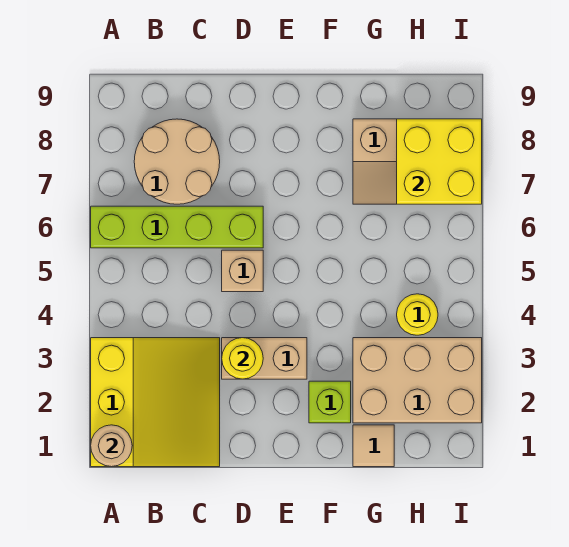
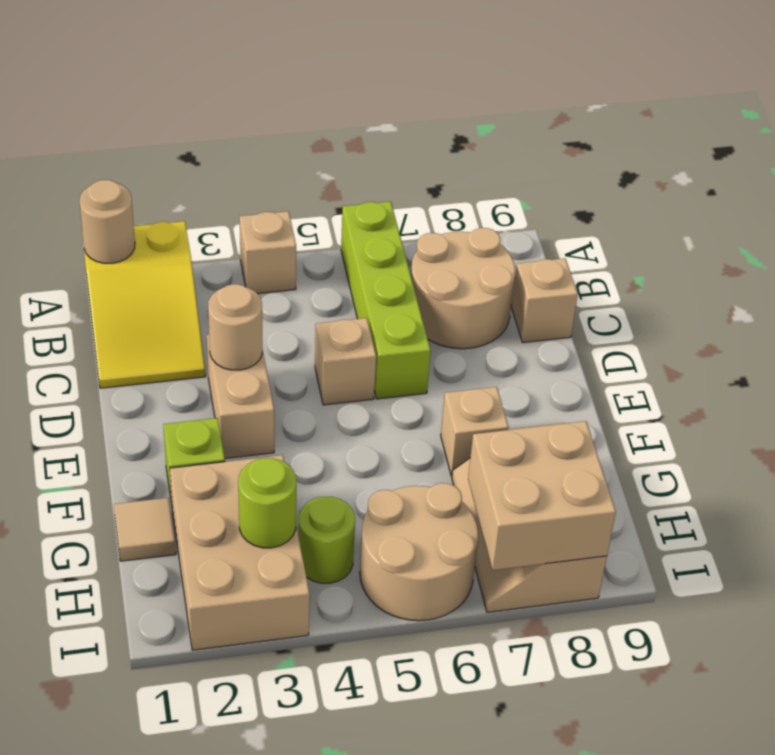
yellow slope A1:C3 level 1 top A -> yellow slope A1:C2 level 1 top A
none -> tan brick A4 level 1
none -> tan brick C9 level 1
yellow round brick D3 level 2 -> tan round brick D3 level 2
none -> tan brick F7 level 1
none -> lime round brick H3 level 2
yellow round brick H4 level 1 -> lime round brick H4 level 1
none -> tan round brick H5:I6 level 1
yellow brick H7:I8 level 2 -> tan brick H7:I8 level 2

